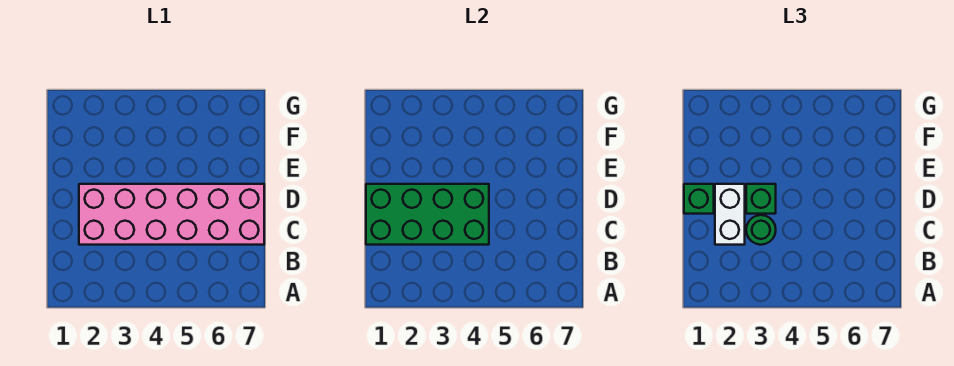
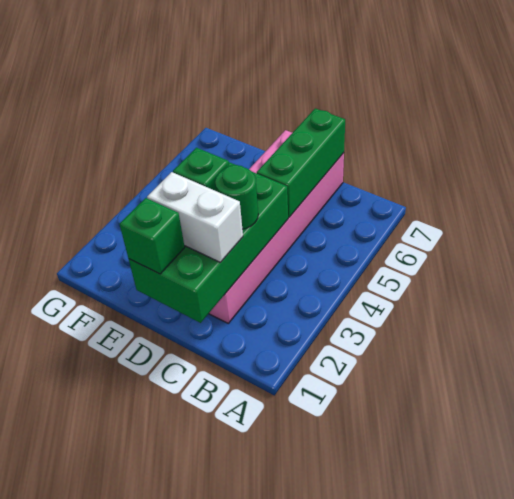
none -> green brick C5:C7 level 2

